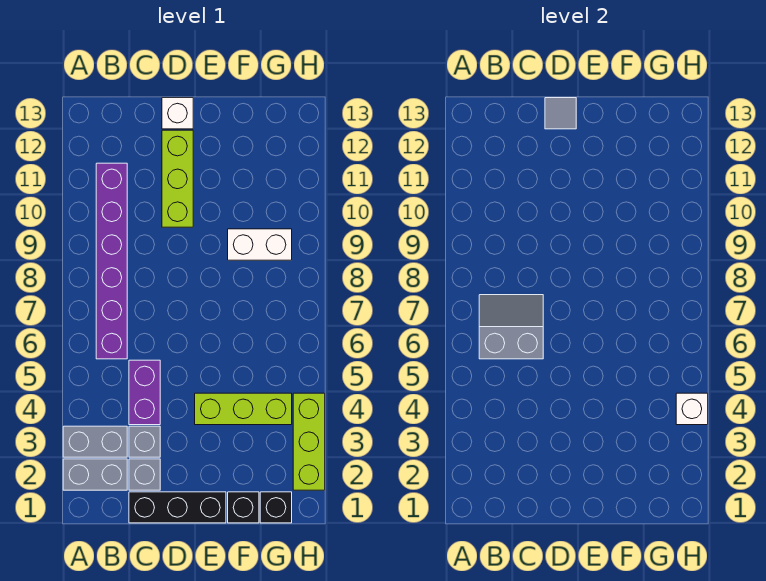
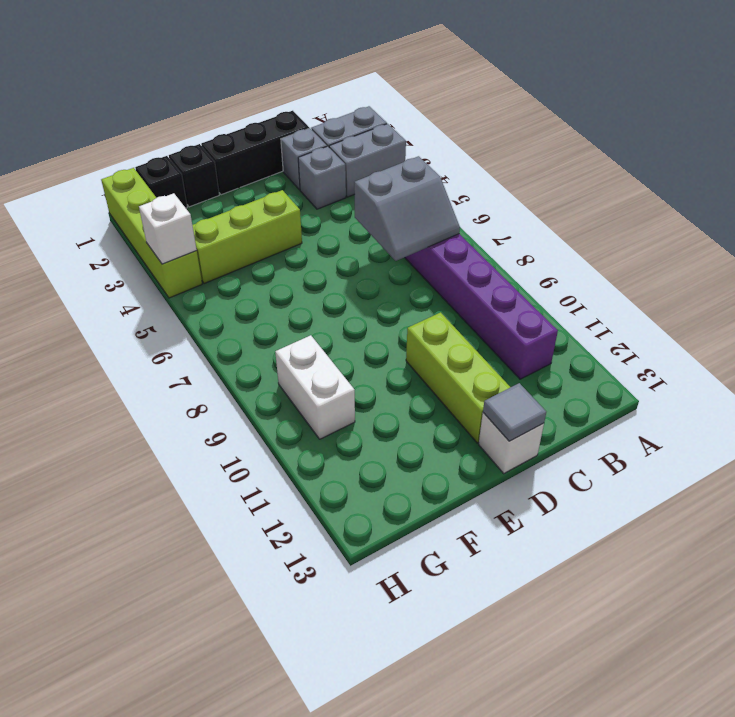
purple brick C4:C5 level 1 -> none
white brick F9:G9 level 1 -> white brick G9:G10 level 1
lime brick H2:H4 level 1 -> lime brick H1:H4 level 1

